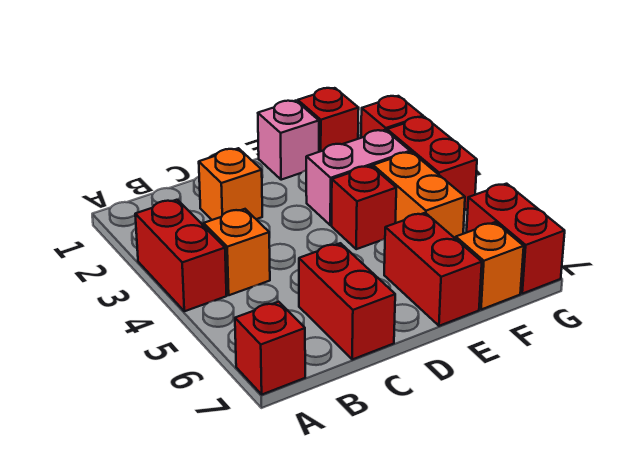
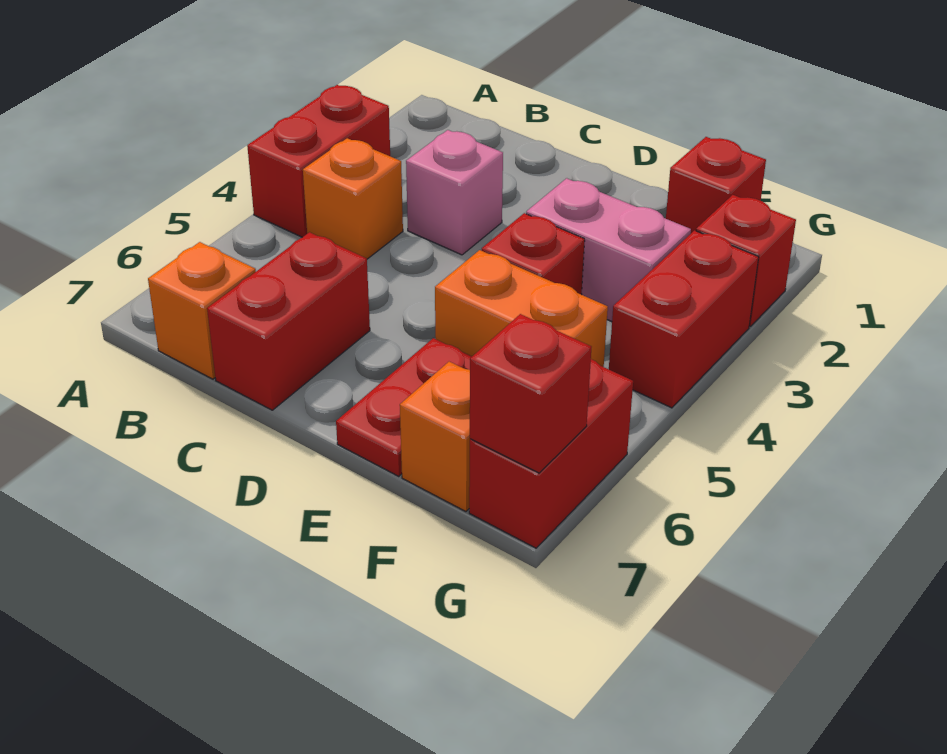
red brick A7 level 1 -> red brick G7 level 2
orange brick C2 level 1 -> orange brick B7 level 1
pink brick E1 level 1 -> pink brick C3 level 1
red brick E6:E7 level 1 -> red plate E6:E7 level 1
orange brick F4:F5 level 1 -> orange brick E5:F5 level 1

